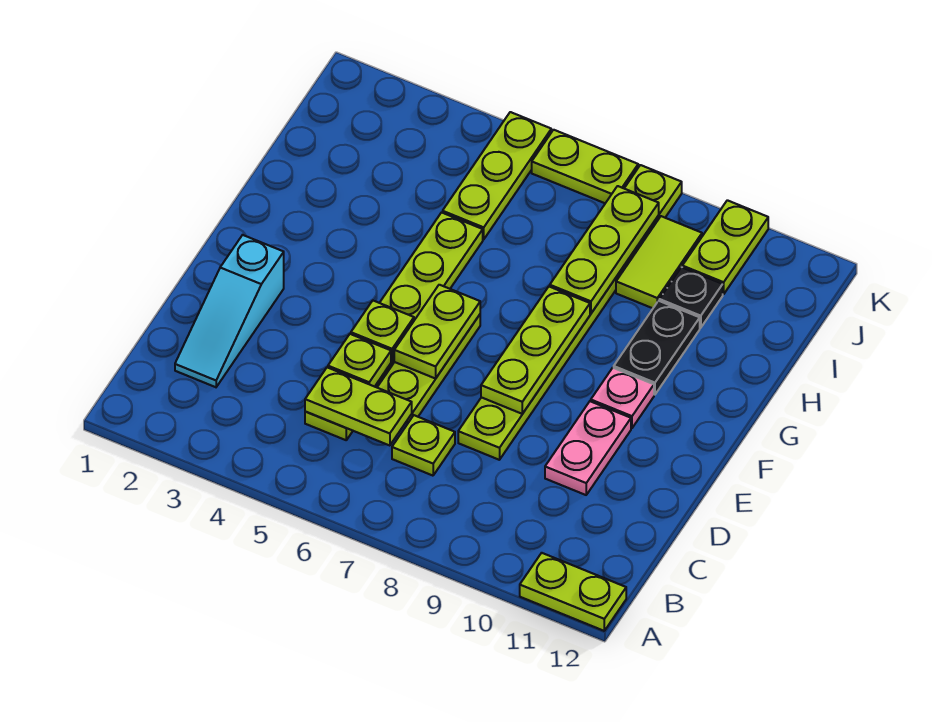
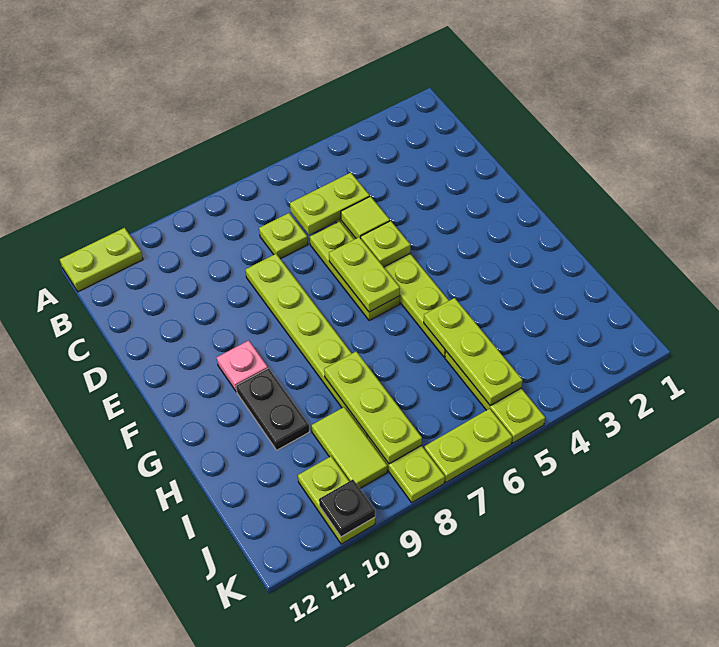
cyan slope C2:E2 level 1 top E -> none
lime plate D5 level 2 -> lime tile D5 level 2
pink plate D10:E10 level 1 -> none
lime plate E8:G8 level 2 -> lime plate H5:J5 level 2
black plate I10 level 1 -> black plate K10 level 2

